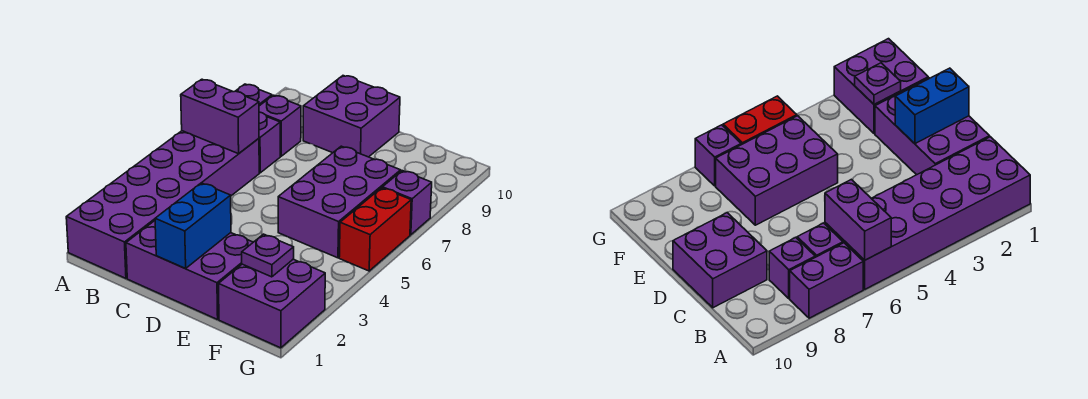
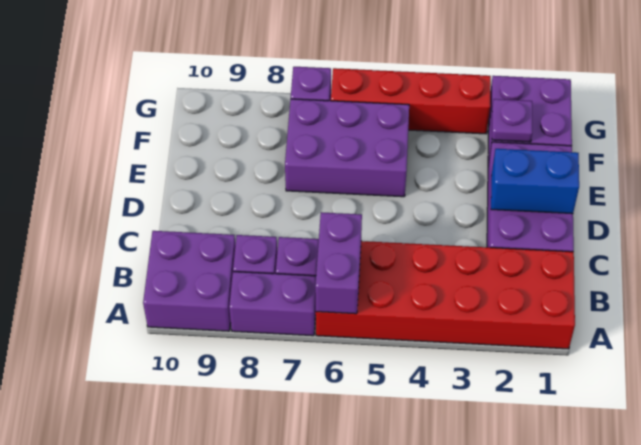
purple brick A1:B6 level 1 -> red brick A1:B6 level 1
purple brick C9:D10 level 1 -> purple brick A9:B10 level 1
red brick G5:G6 level 1 -> red brick G3:G6 level 1

